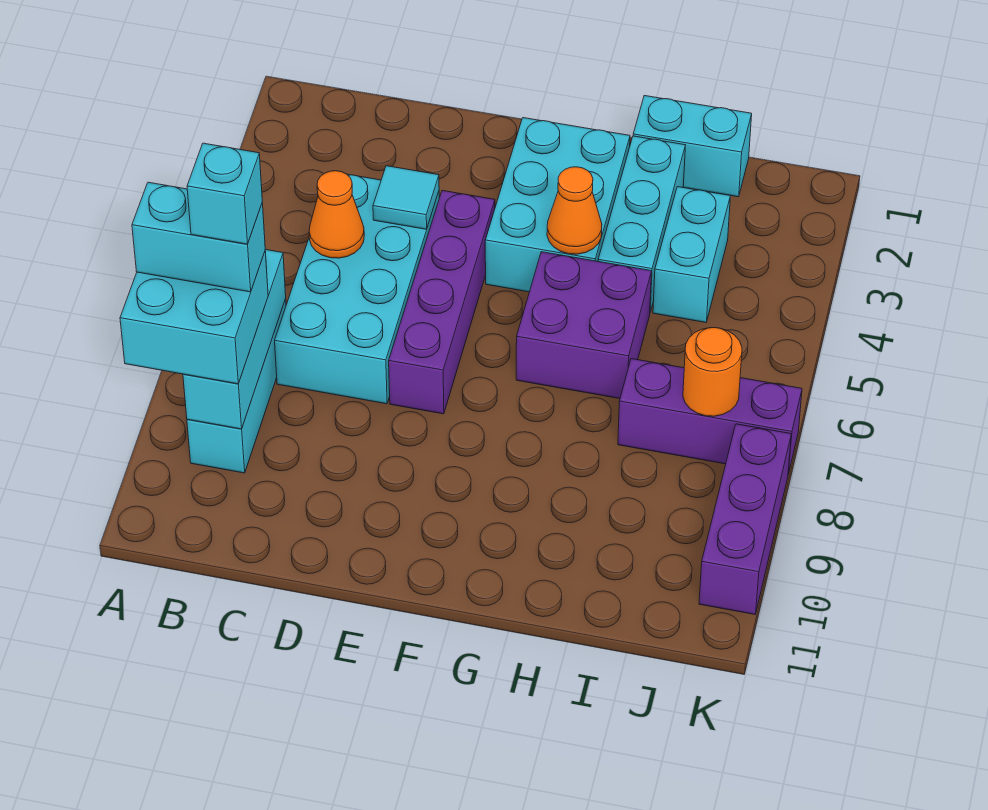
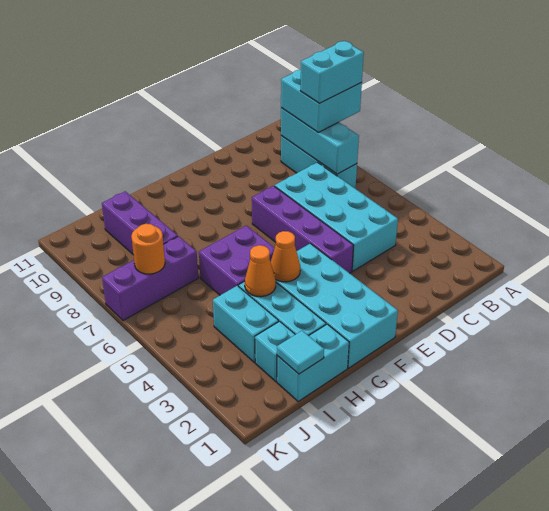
cyan brick B8 level 5 -> cyan brick I2 level 1
orange cone C5 level 2 -> orange cone H4 level 2
cyan tile D4 level 2 -> cyan tile I1 level 2
cyan brick F2:G4 level 1 -> cyan brick F1:G4 level 1
purple brick K8:K10 level 1 -> purple brick I8:I10 level 1

